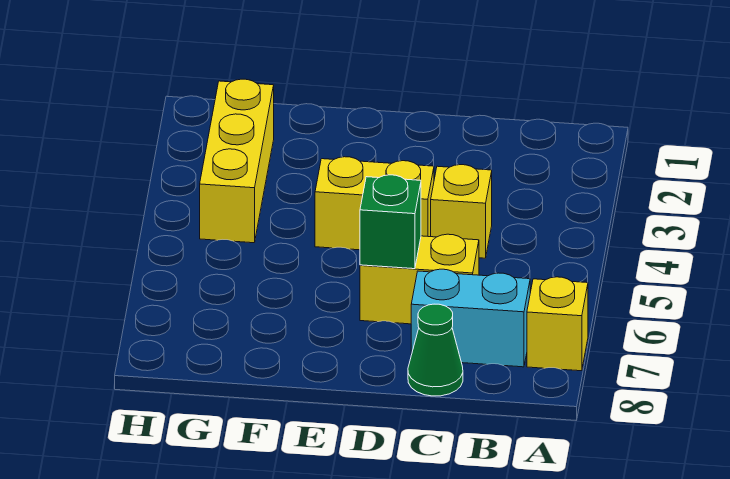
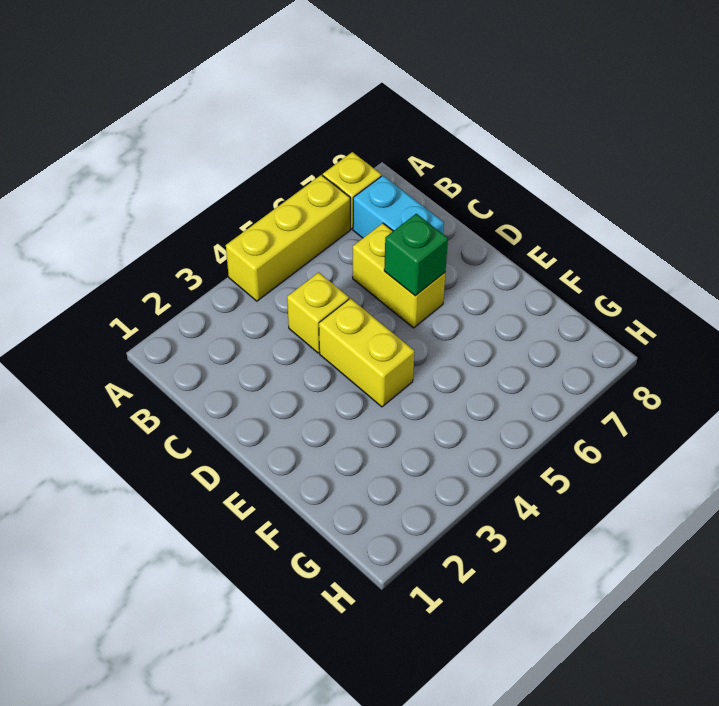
green cone C8 level 1 -> none
yellow brick G2:G4 level 1 -> yellow brick A4:A6 level 1

